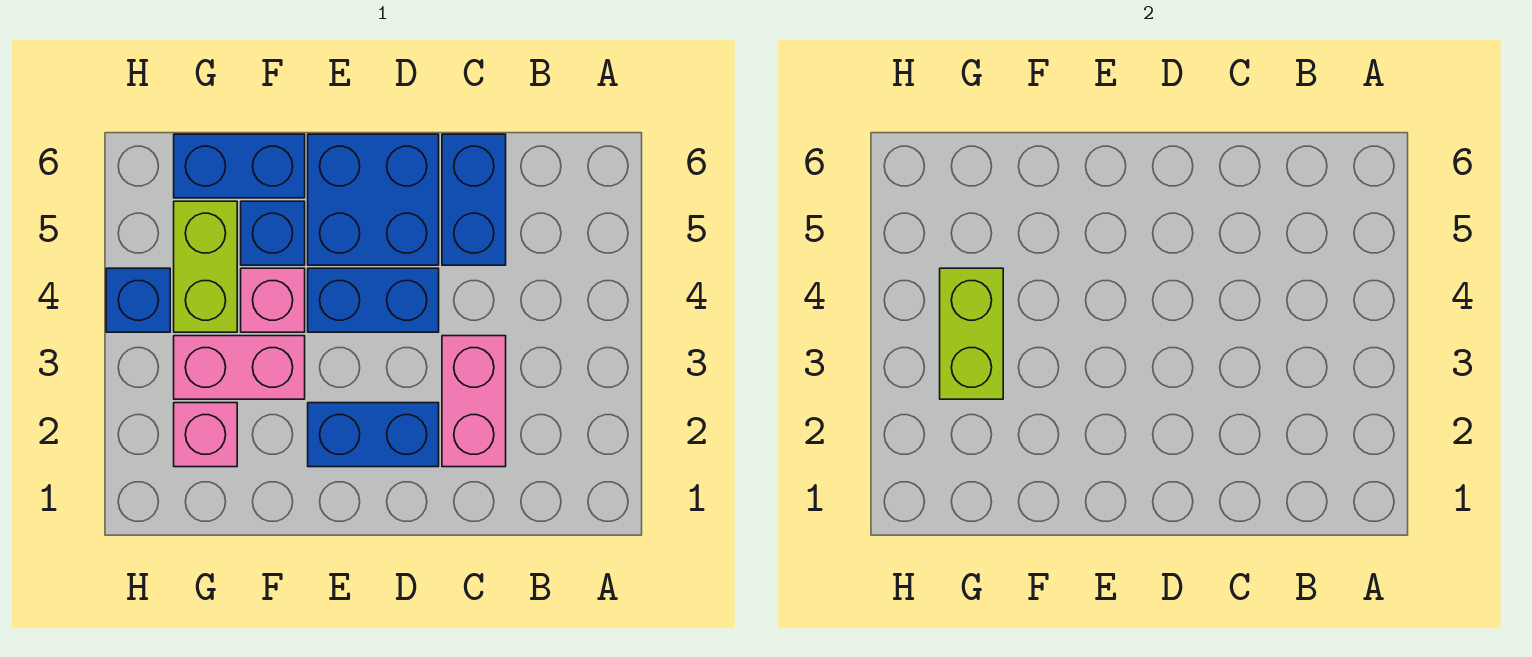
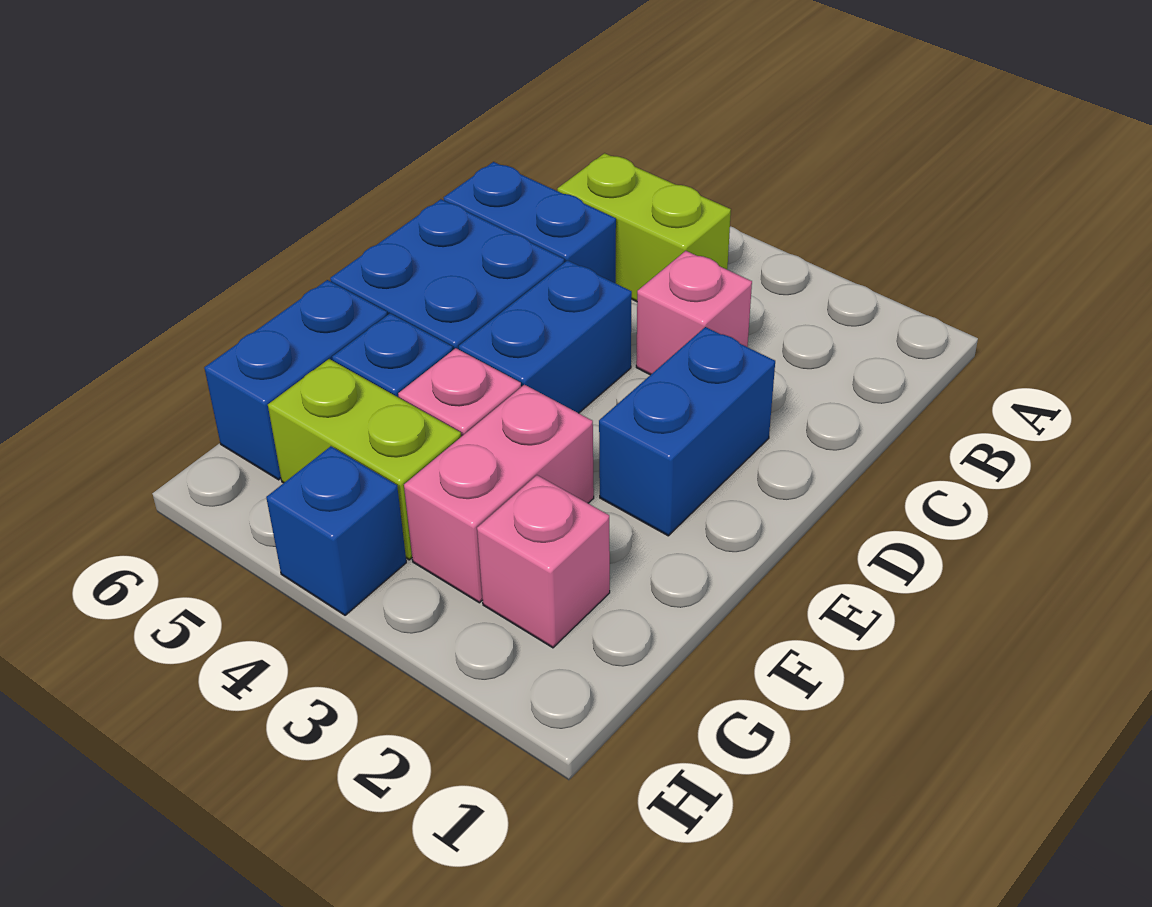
pink brick C2:C3 level 1 -> pink brick C3 level 1
lime brick G3:G4 level 2 -> lime brick B4:B5 level 1

